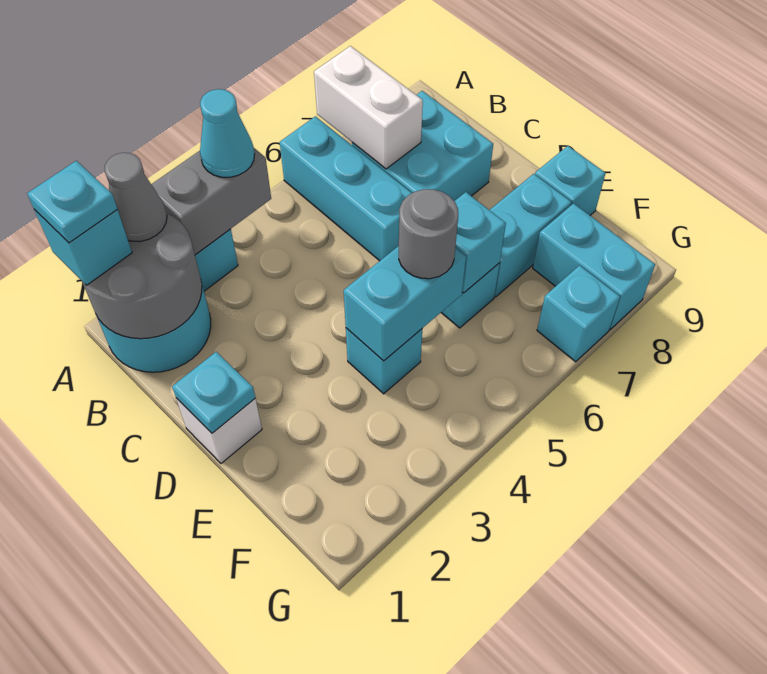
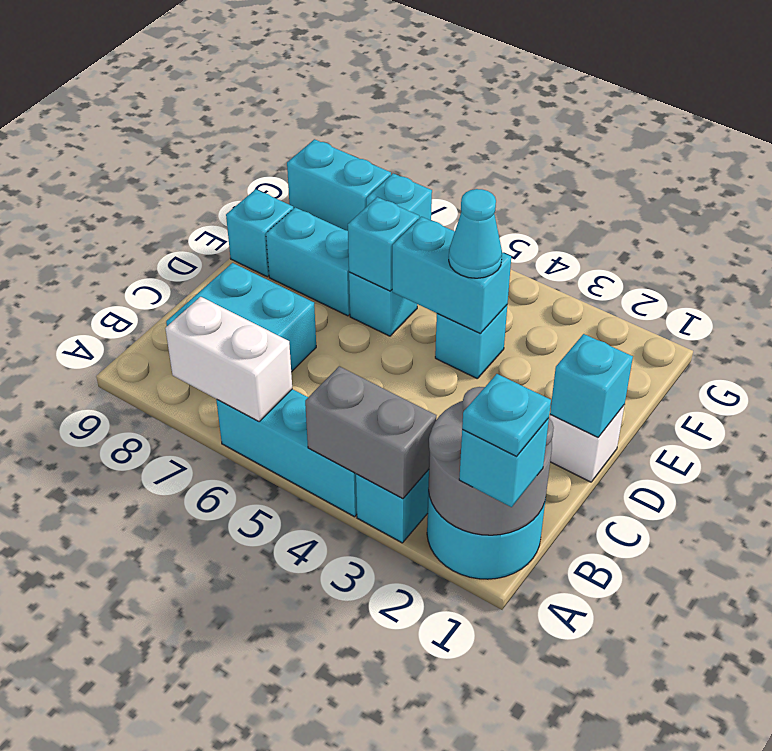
grey cone A2 level 3 -> none
cyan cone A4 level 3 -> cyan cone E4 level 3
cyan brick A6:C6 level 1 -> cyan brick A4:A6 level 1
white brick A7:B7 level 2 -> white brick A6:A7 level 2
cyan plate D1 level 2 -> cyan brick D1 level 2
grey round brick E5 level 3 -> none
cyan brick F8:G8 level 1 -> cyan brick G8:G9 level 1

